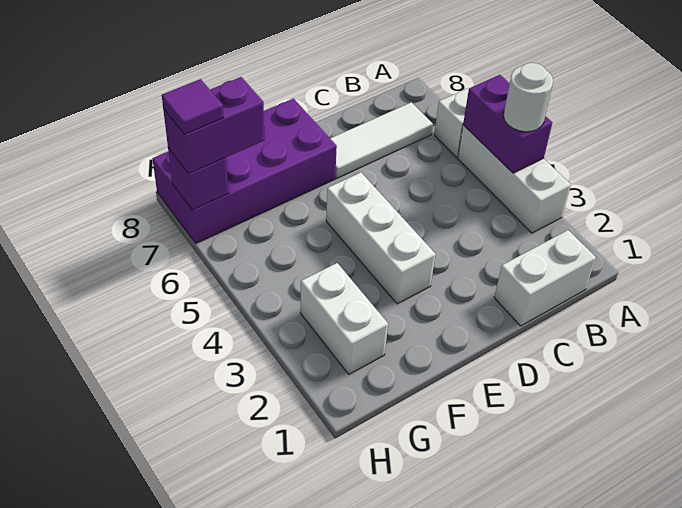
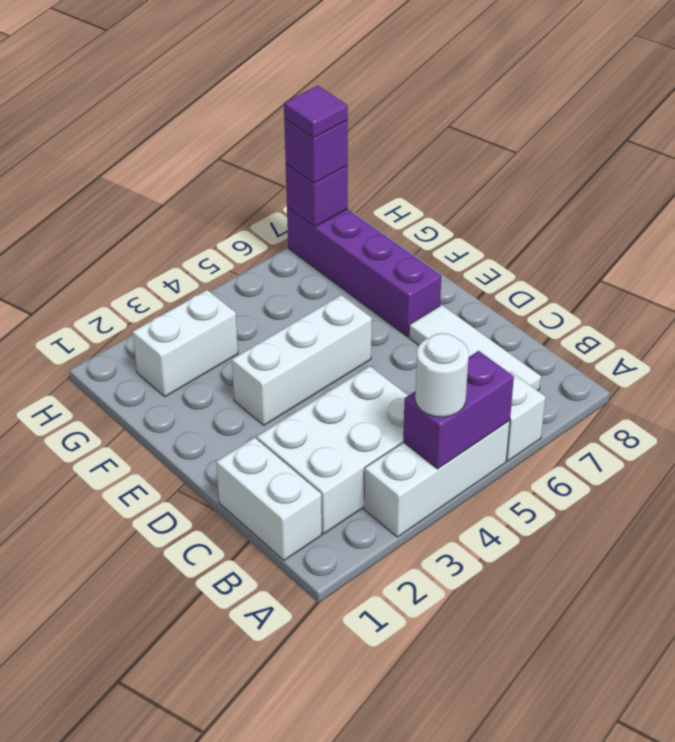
none -> white brick B2:C4 level 1
purple brick E7:H8 level 1 -> purple brick E7:H7 level 1
purple brick G7:H7 level 3 -> purple brick H7 level 3

